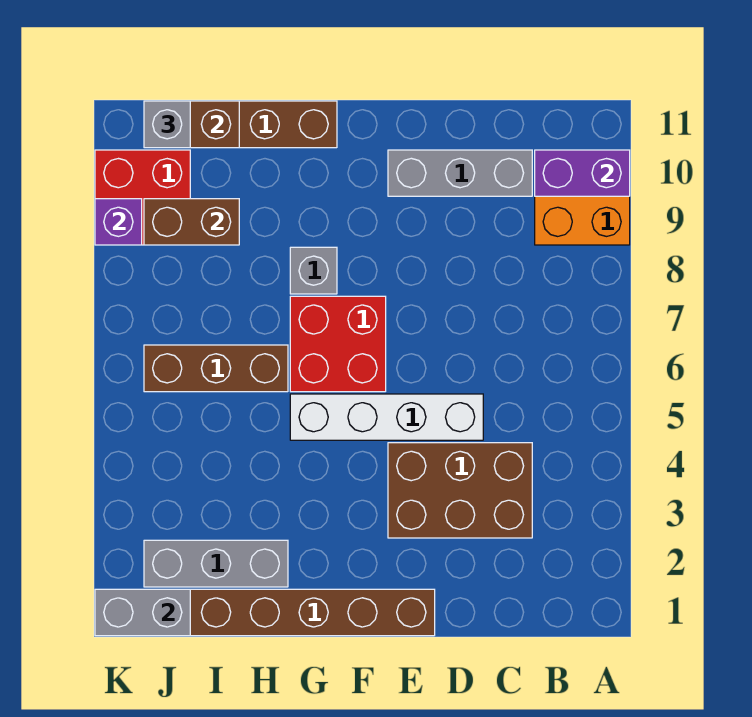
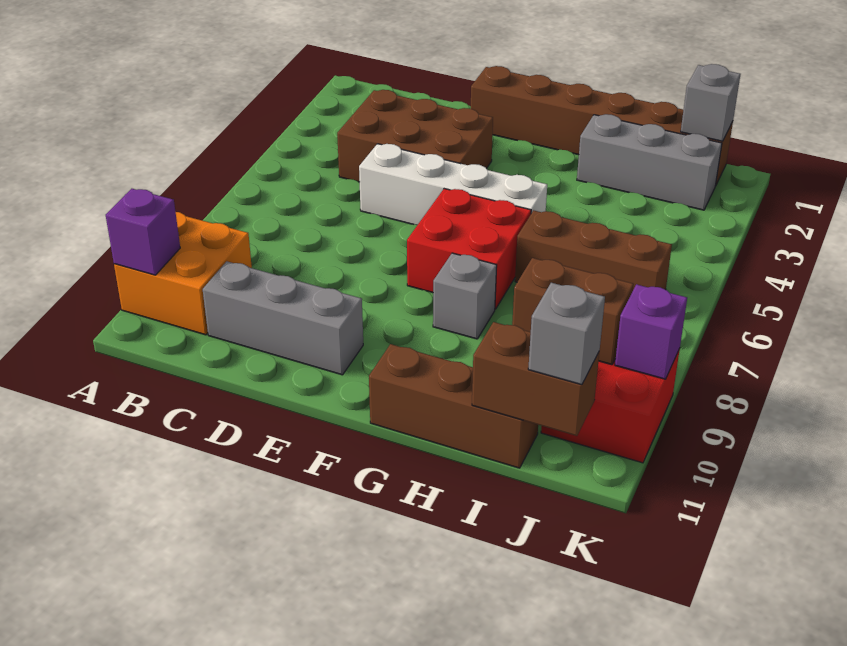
purple brick A10:B10 level 2 -> purple brick A10 level 2
grey brick J1:K1 level 2 -> grey brick J1 level 2

